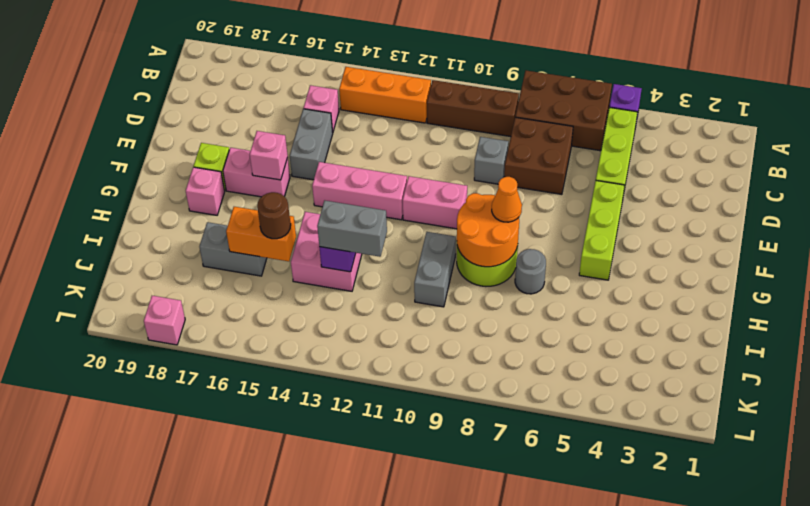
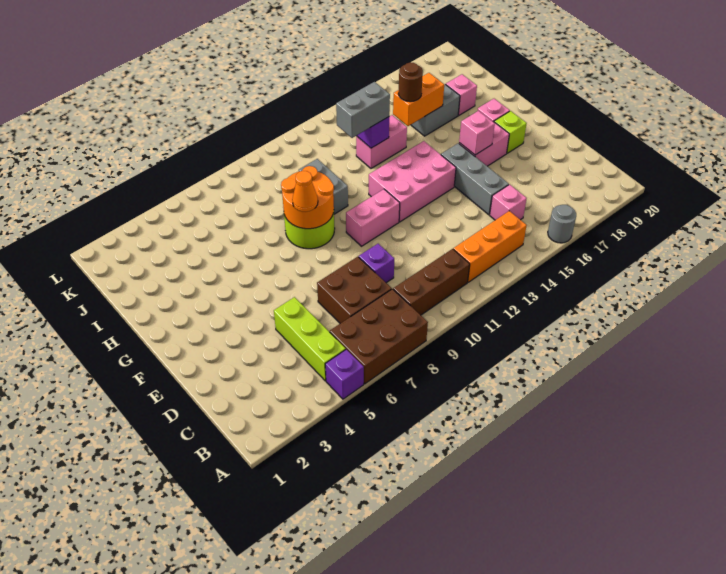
grey brick D9 level 1 -> purple brick D9 level 1
grey brick D15:E15 level 1 -> grey brick D15:F15 level 1
lime brick E5:G5 level 1 -> none
pink brick F12:F14 level 1 -> pink brick F12:G14 level 1
grey round brick H7 level 1 -> grey round brick A16 level 1
pink brick H13:I14 level 1 -> pink brick I13:I14 level 1
pink brick L18 level 1 -> pink brick I18 level 1

